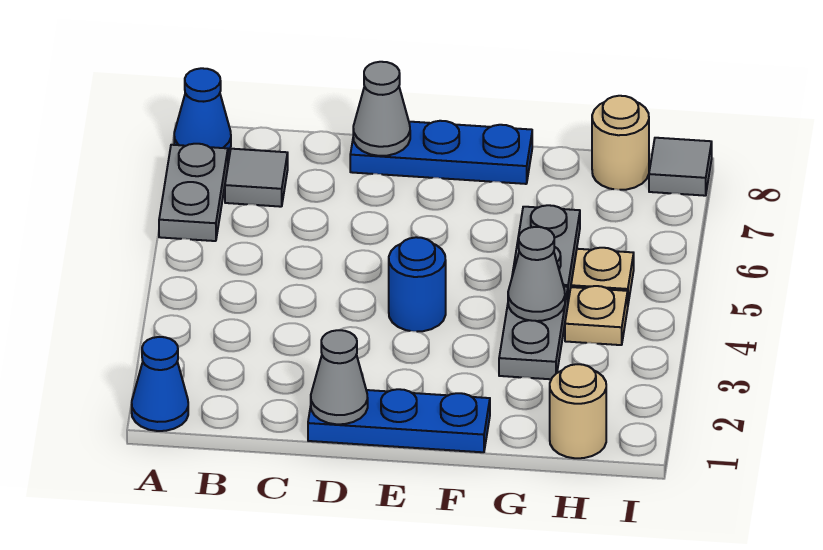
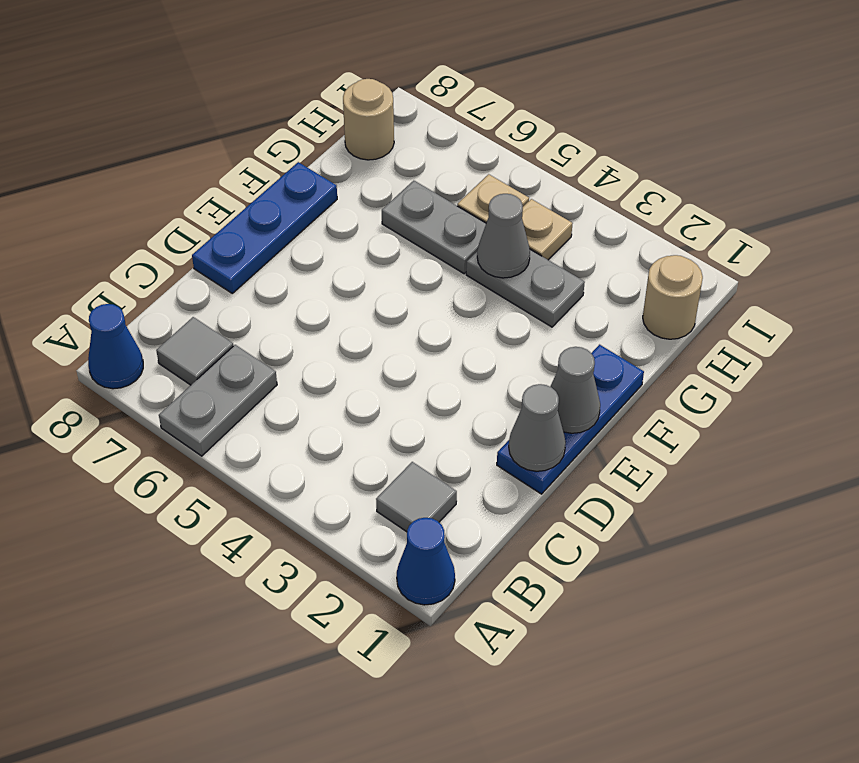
grey plate A6:A7 level 1 -> grey plate A6:B6 level 1
grey cone D8 level 2 -> grey cone E1 level 2
blue round brick E4 level 1 -> none
grey tile I8 level 1 -> grey tile B2 level 1

